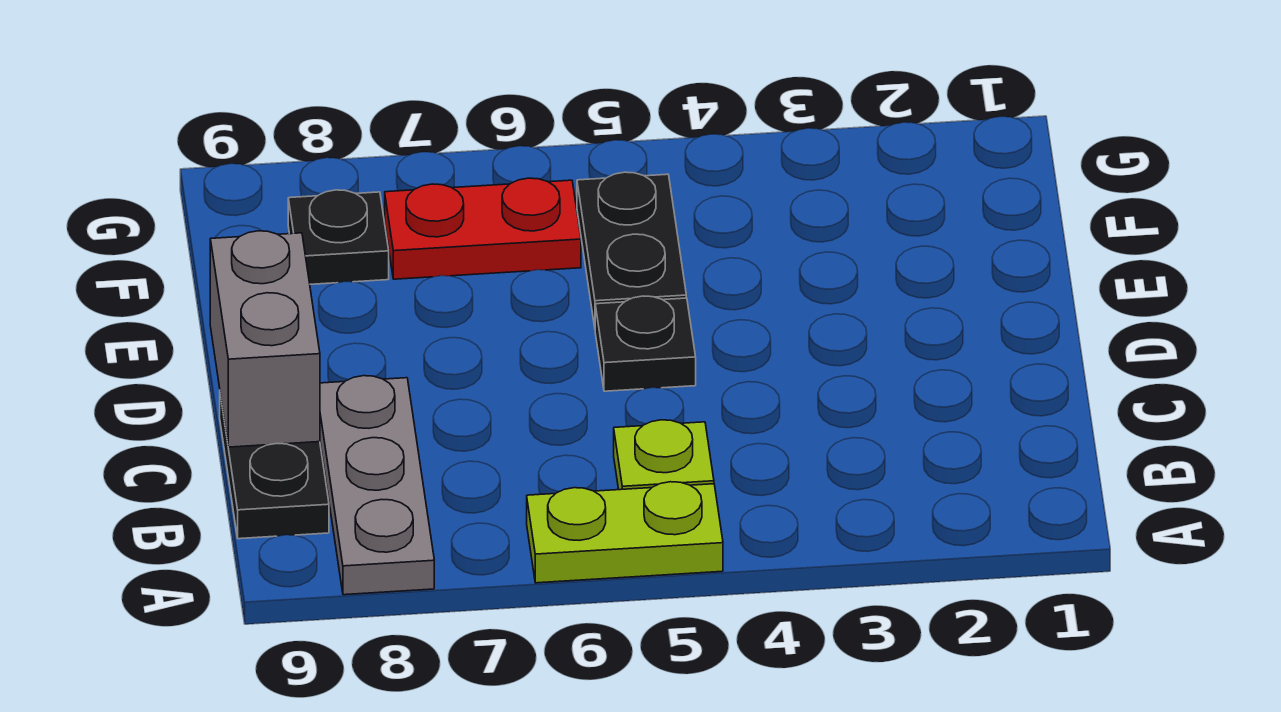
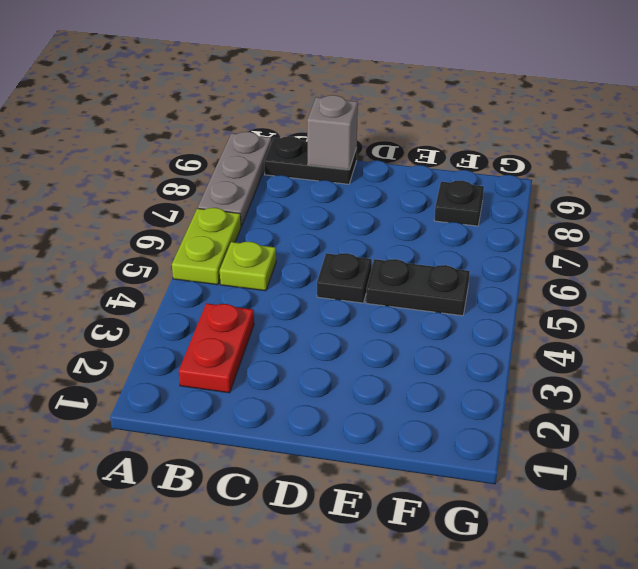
grey plate A8:C8 level 1 -> grey plate A7:A9 level 1
grey brick C9:D9 level 2 -> grey brick C9 level 2
red plate F6:F7 level 1 -> red plate B2:B3 level 1

